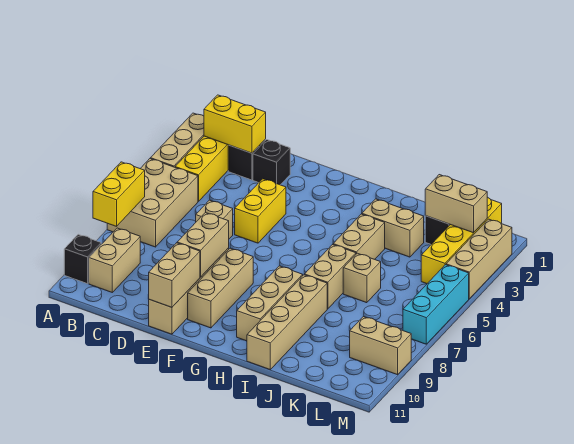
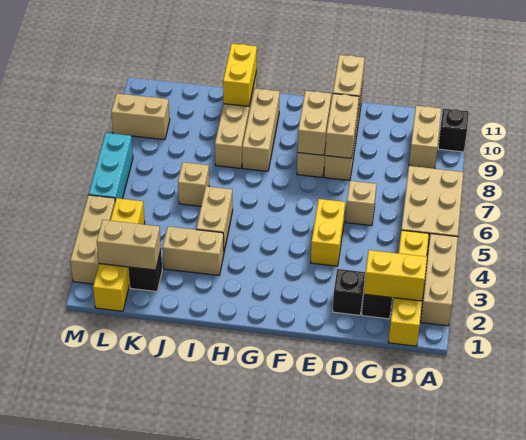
yellow brick A7:A8 level 2 -> yellow brick I10:I11 level 2
tan brick I6:I7 level 1 -> tan brick F8:F9 level 2

